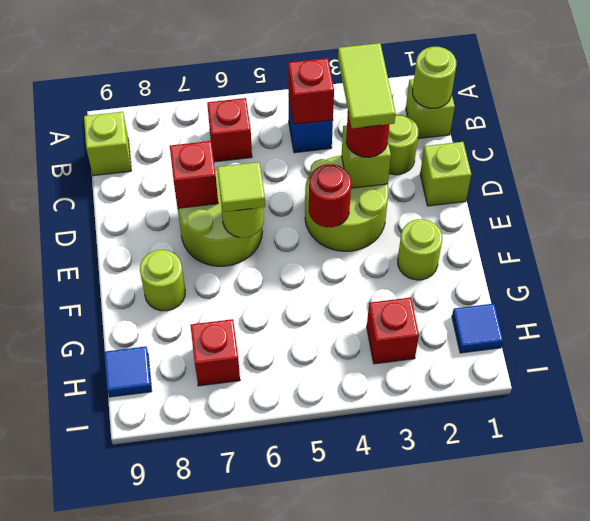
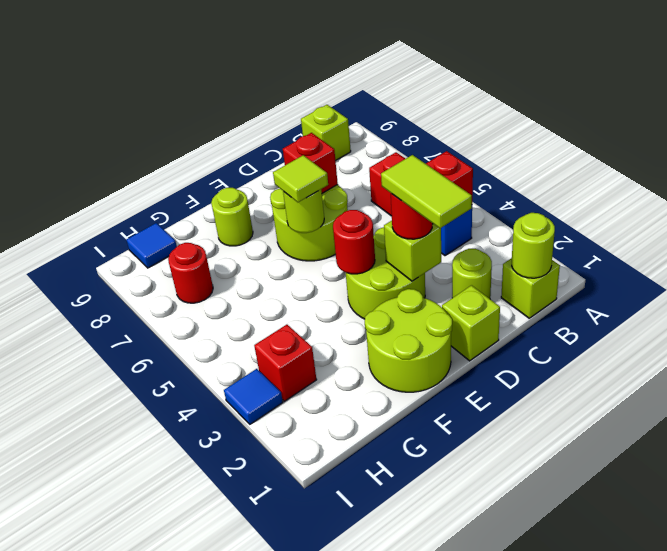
lime tile C3:D3 level 4 -> lime tile D2:D3 level 4
lime round brick F2 level 1 -> lime round brick E1:F2 level 1
blue tile H1 level 1 -> blue tile I3 level 1
red brick H7 level 1 -> red round brick H7 level 1

